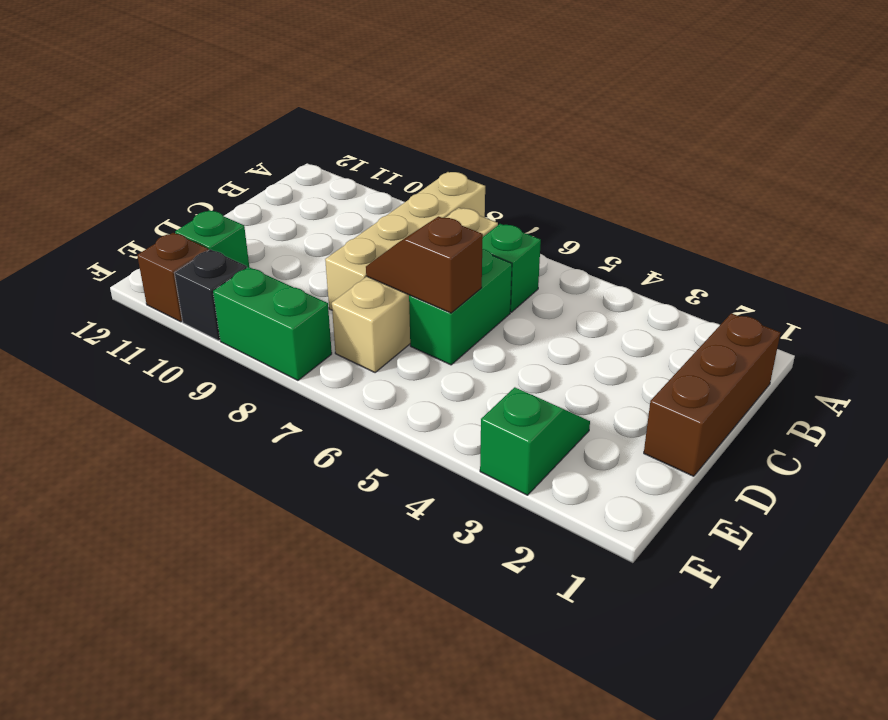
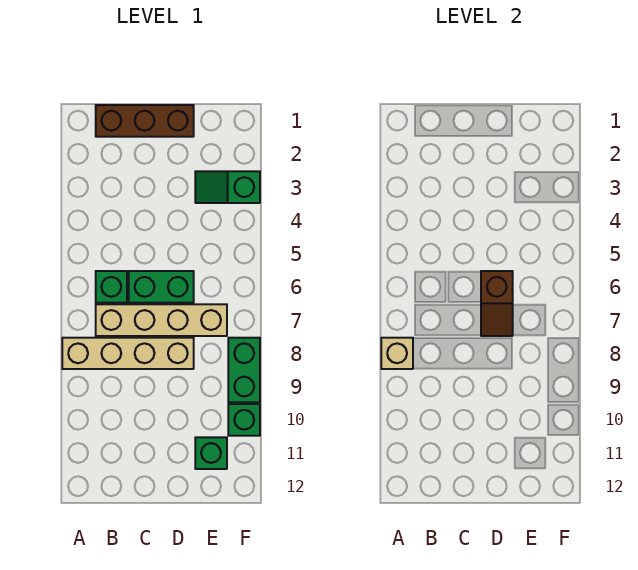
none -> tan brick A8 level 2
black brick F10 level 1 -> green brick F10 level 1
brown brick F11 level 1 -> none

